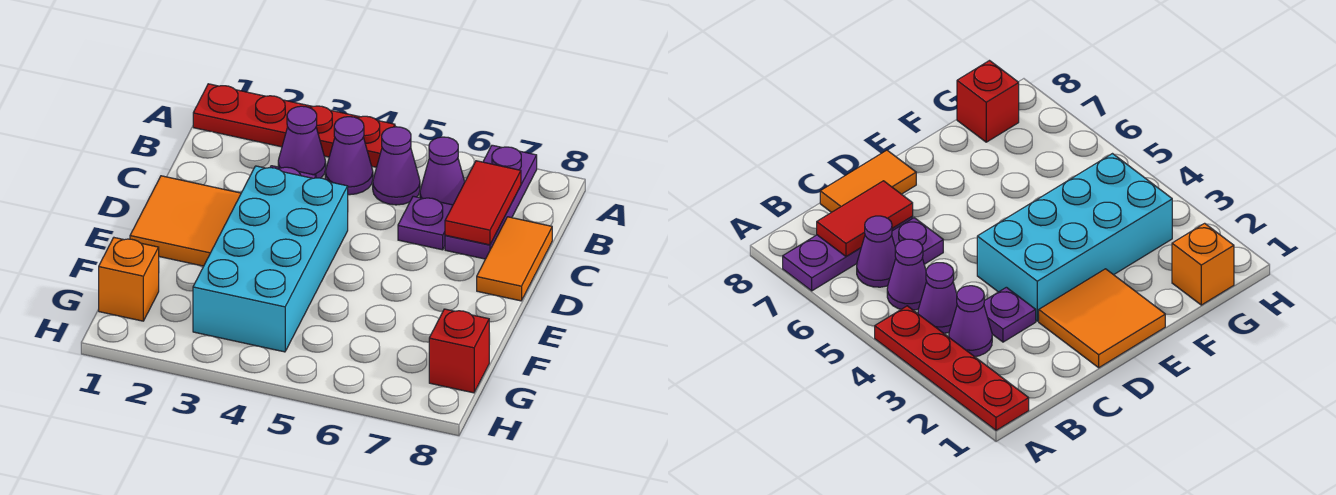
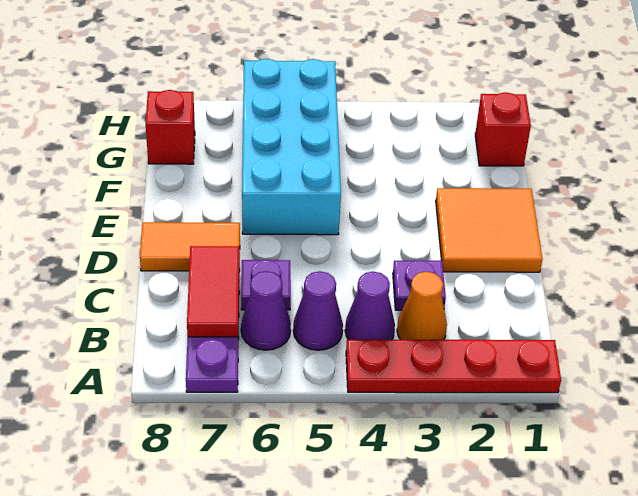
purple cone B3 level 1 -> orange cone B3 level 1
orange tile C8:D8 level 1 -> orange tile D7:D8 level 1
cyan brick D3:G4 level 1 -> cyan brick E5:H6 level 1
orange brick G1 level 1 -> red brick G1 level 1

